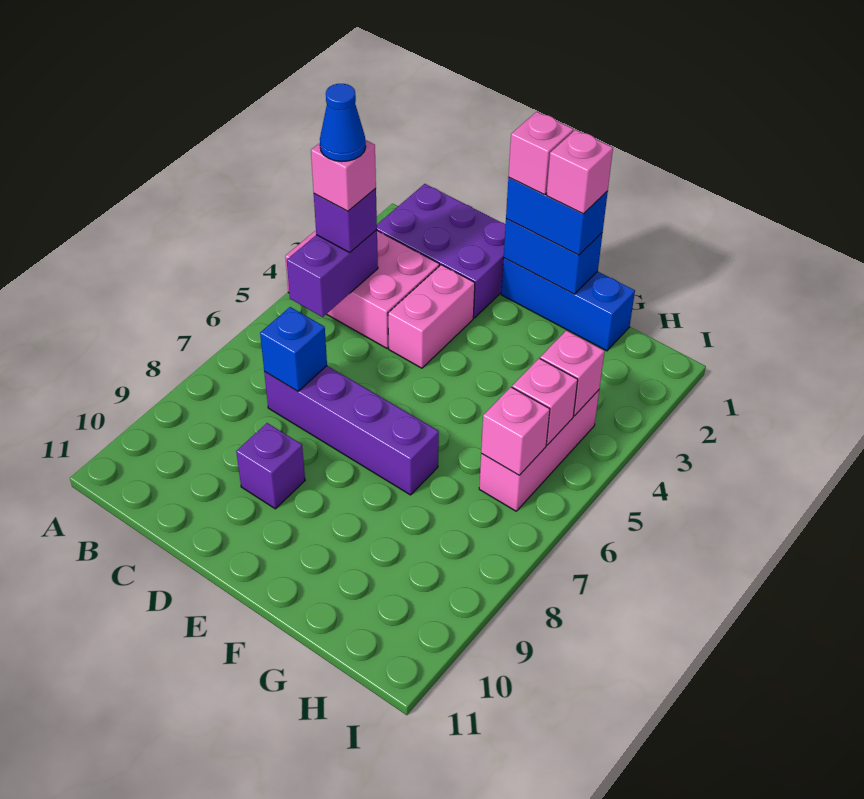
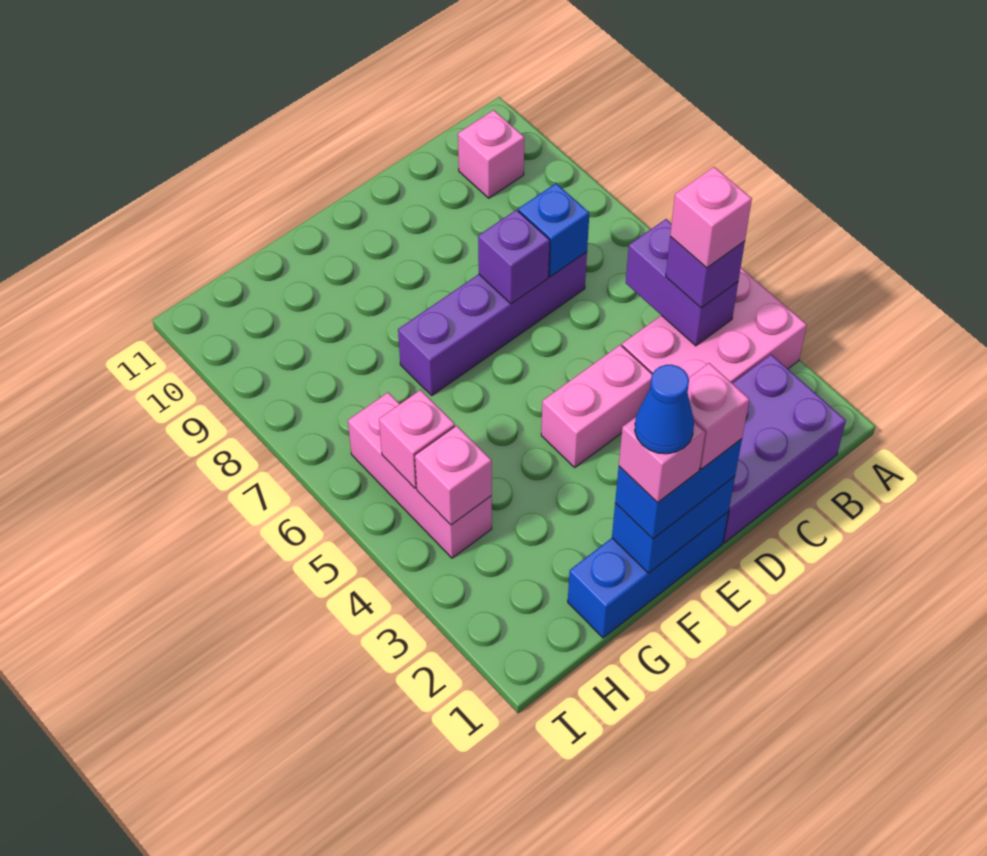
blue cone B4 level 5 -> blue cone F1 level 5
pink brick D3:D4 level 1 -> pink brick D4:E4 level 1
purple brick D9 level 1 -> purple brick D7 level 2
pink brick H6 level 2 -> pink brick B10 level 1

